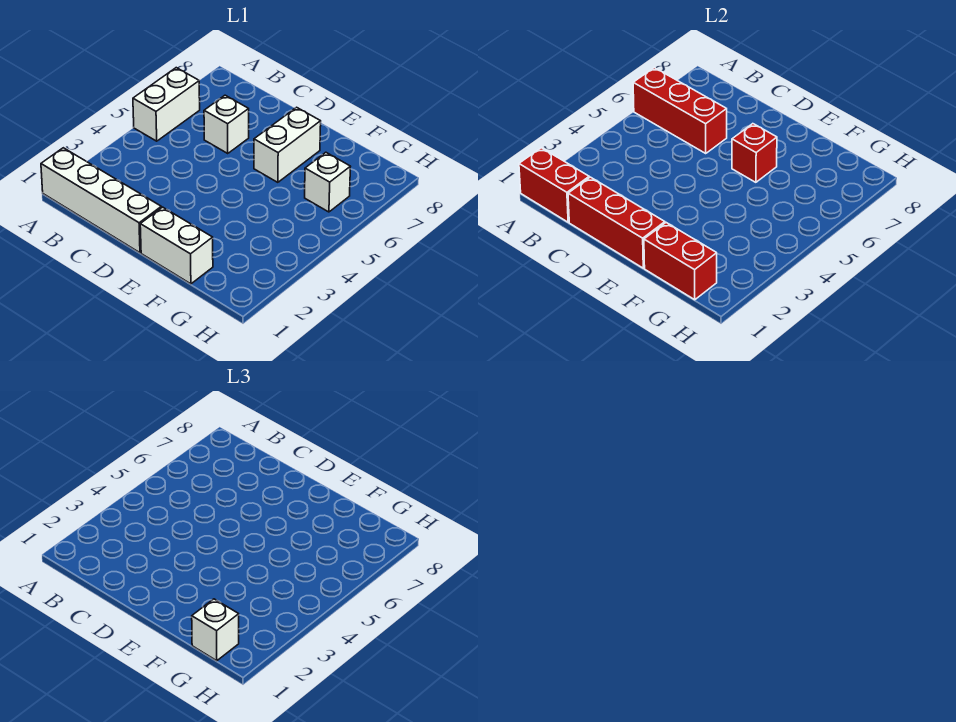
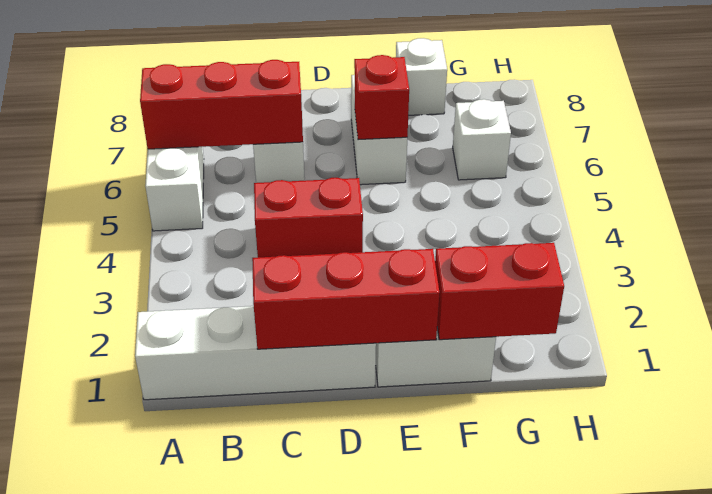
red brick A1:B1 level 2 -> red brick C4:D4 level 1
white brick G1 level 3 -> white brick F8 level 1

